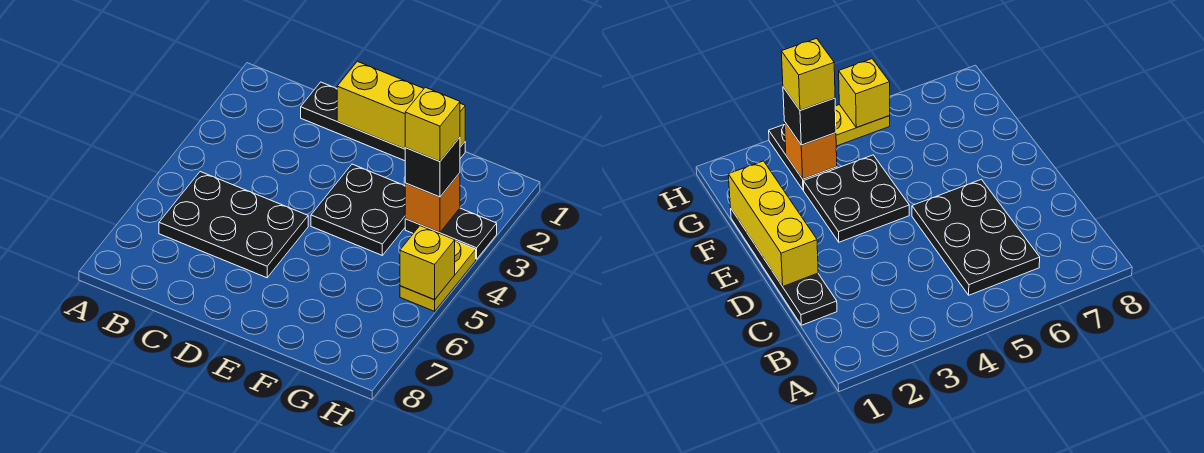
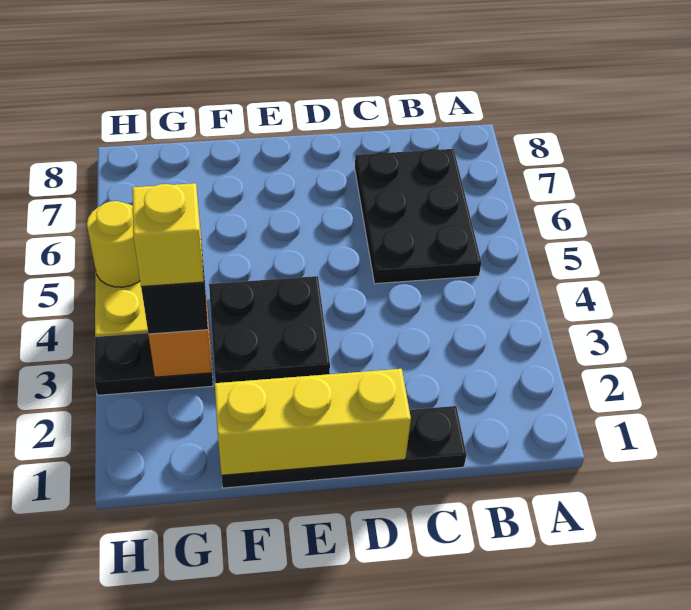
black plate B5:D6 level 1 -> black plate B5:C7 level 1
yellow brick H5 level 2 -> yellow round brick H5 level 2

